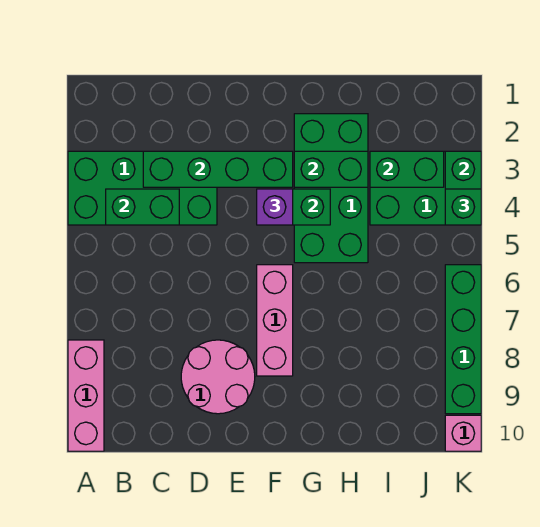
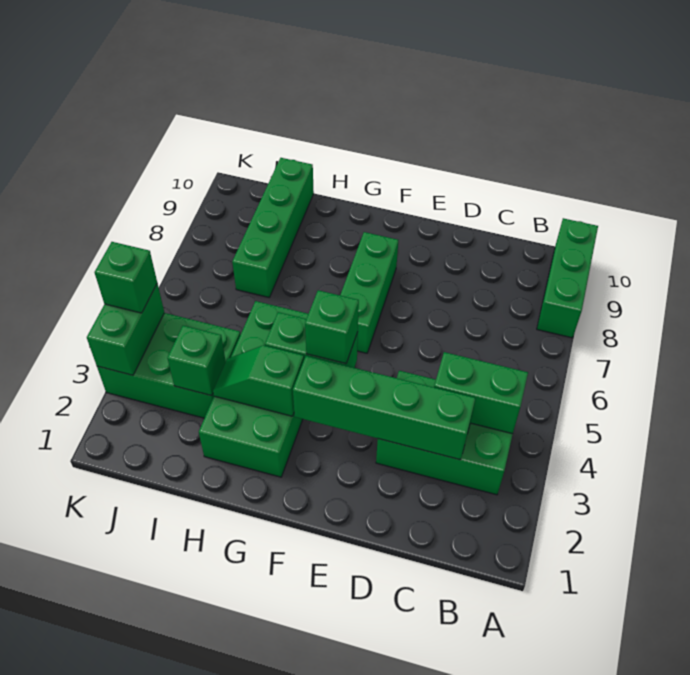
green brick A3:D4 level 1 -> green brick B3:D4 level 1
pink brick A8:A10 level 1 -> green brick A8:A10 level 1
pink round brick D8:E9 level 1 -> none
purple brick F4 level 3 -> green brick F4 level 3
pink brick F6:F8 level 1 -> green brick F6:F8 level 1
green brick G3:H3 level 2 -> green slope G3:H3 level 2 top G
green brick I3:J3 level 2 -> green brick I3 level 2
green brick K6:K9 level 1 -> green brick I7:I10 level 1
pink brick K10 level 1 -> none

